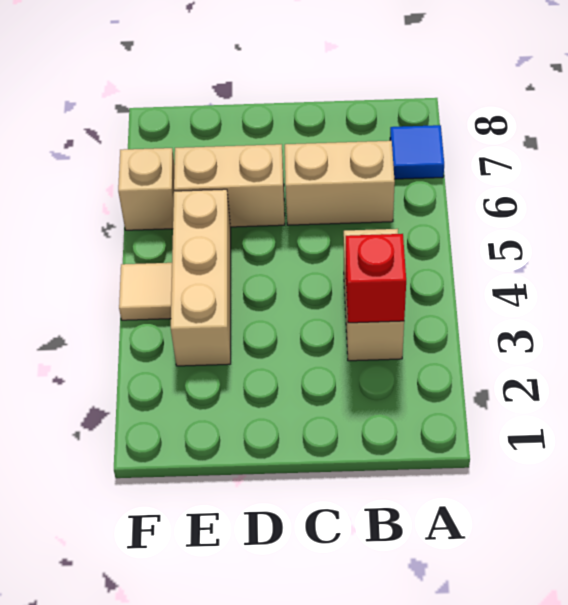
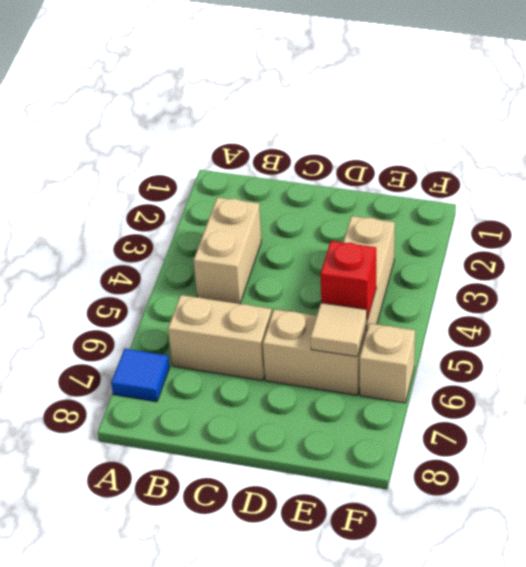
red brick B3 level 2 -> red brick E5 level 2
tan tile F4 level 1 -> tan tile E6 level 2

